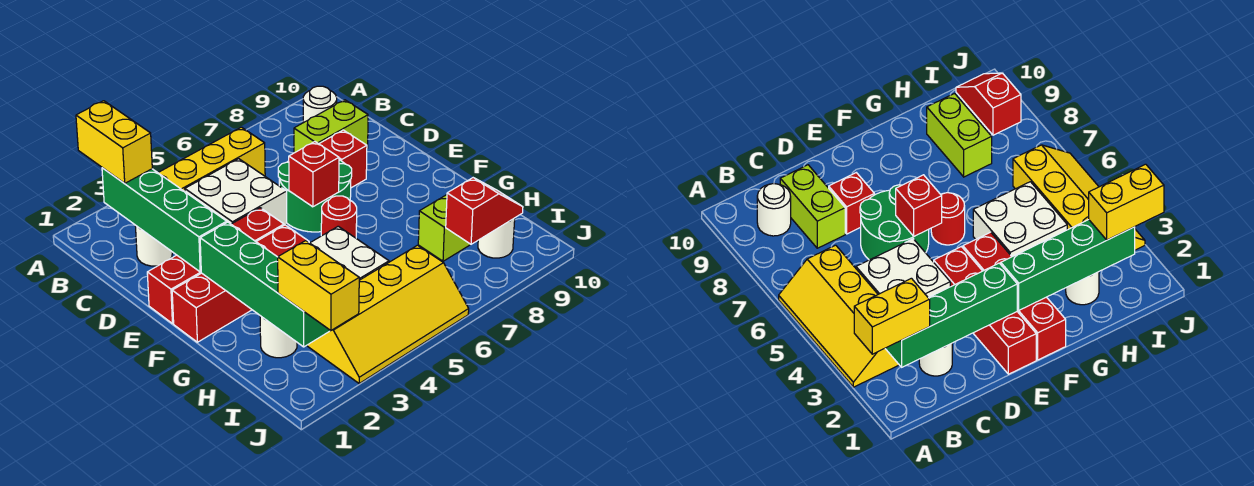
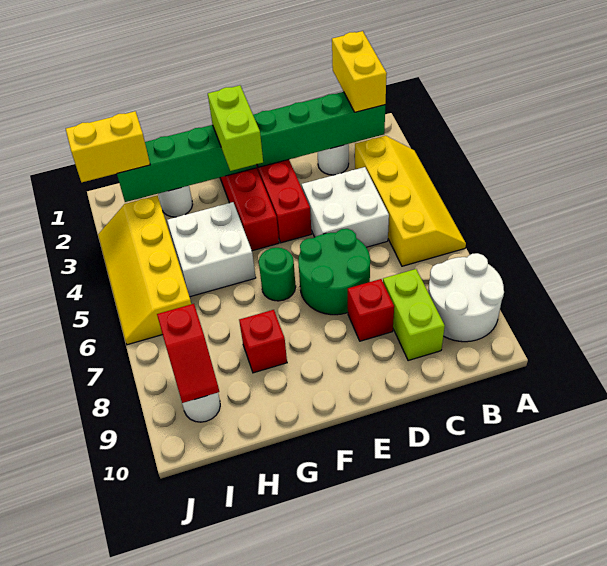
yellow brick A2:B2 level 3 -> yellow brick B1:B2 level 3
white round brick B9 level 1 -> white round brick A8:B9 level 1
red brick E6 level 2 -> red brick G8 level 1
red round brick F6 level 1 -> green round brick F6 level 1
lime brick H8:H9 level 1 -> lime brick F2:F3 level 3

